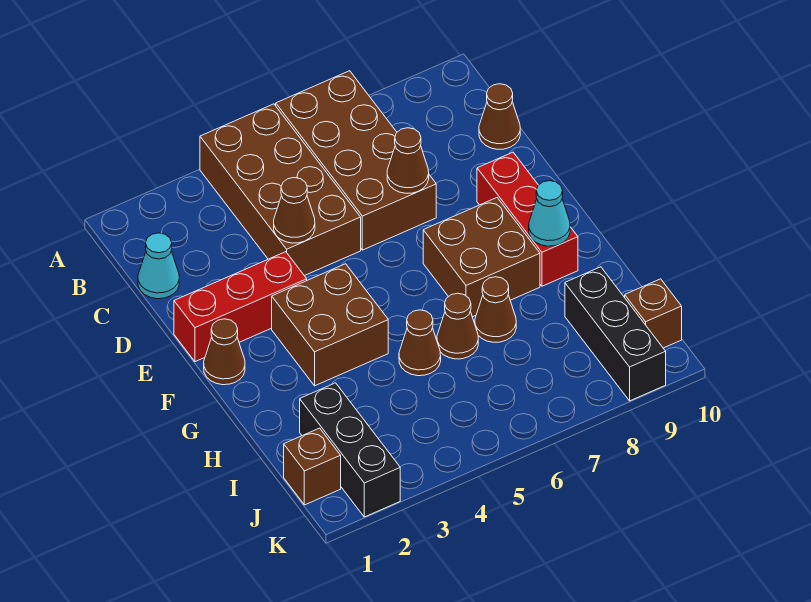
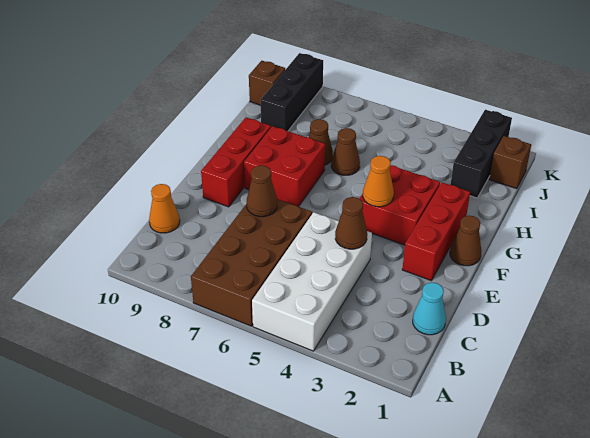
brown brick A4:D5 level 1 -> white brick A4:D5 level 1
brown cone C10 level 1 -> orange cone C10 level 1
red brick E1:E3 level 1 -> red brick E2:G2 level 1
brown brick F3:G4 level 1 -> red brick F3:G4 level 1
none -> orange cone F4 level 2
brown brick F7:G8 level 1 -> red brick F7:G8 level 1
cyan cone G9 level 2 -> none
brown cone H5 level 1 -> none

